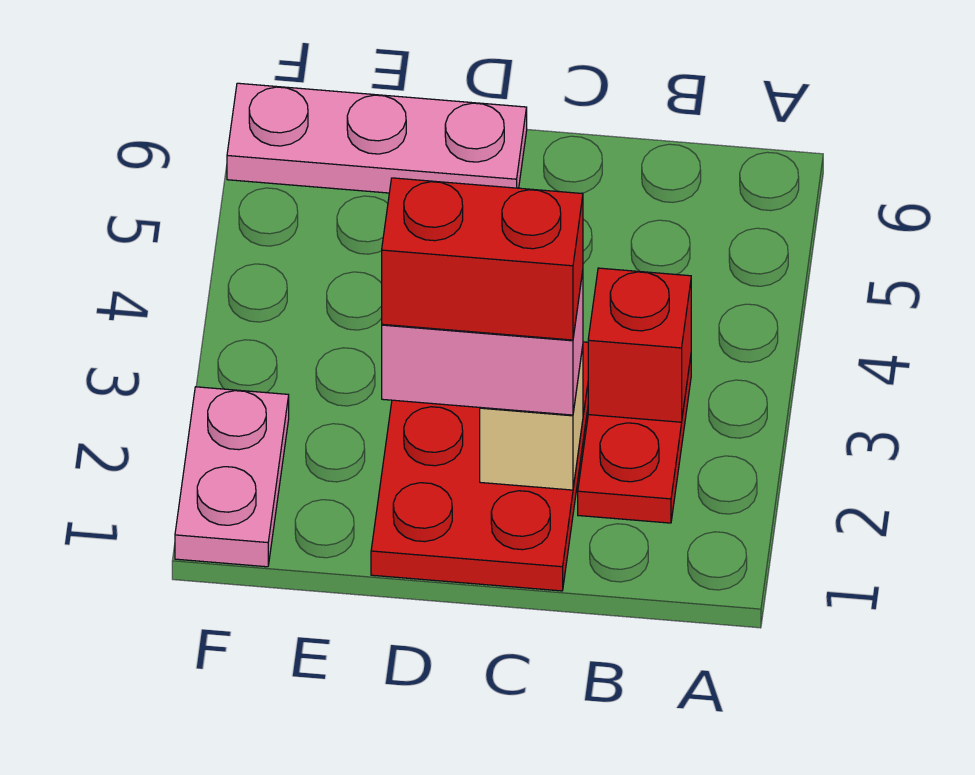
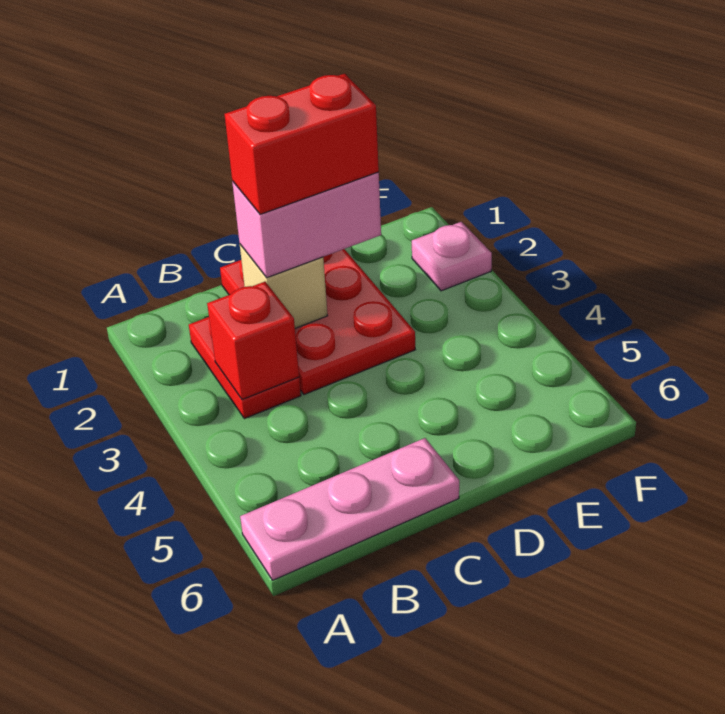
pink plate D6:F6 level 1 -> pink plate A6:C6 level 1
pink plate F1:F2 level 1 -> pink plate F2 level 1

